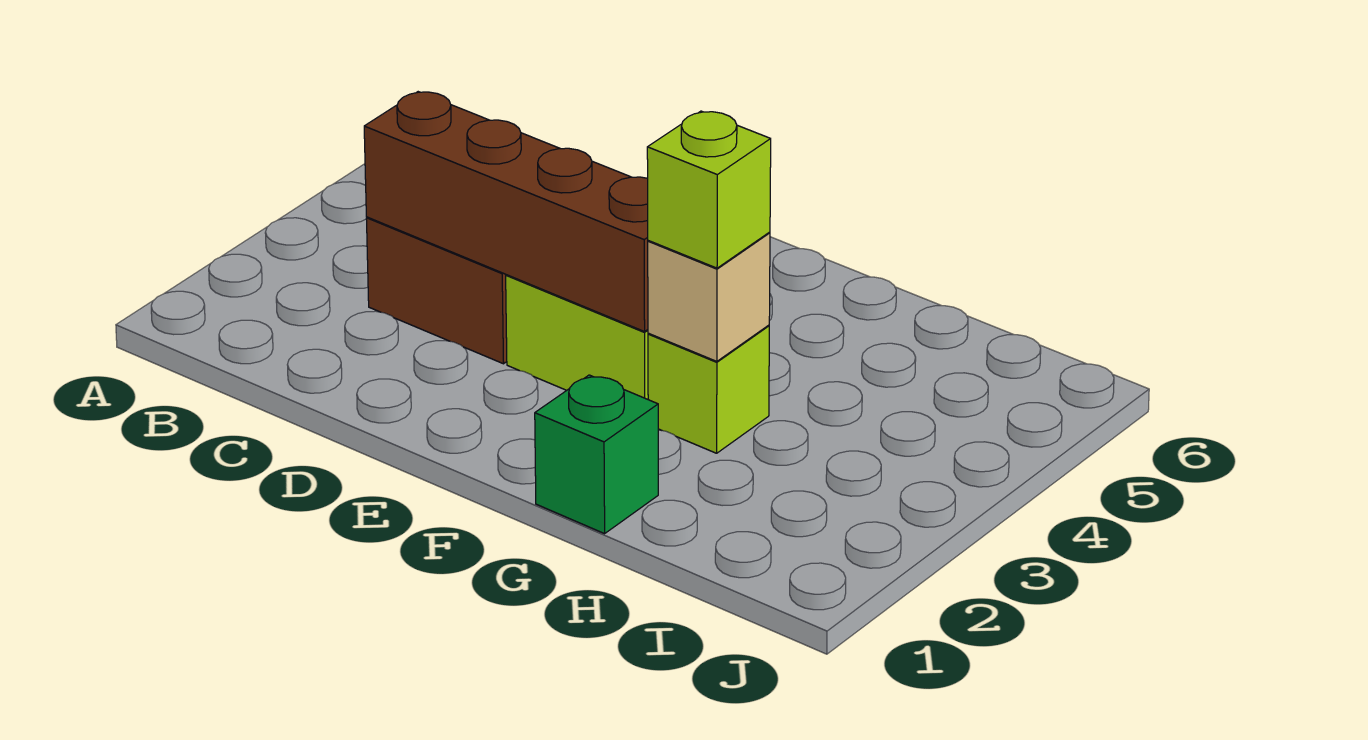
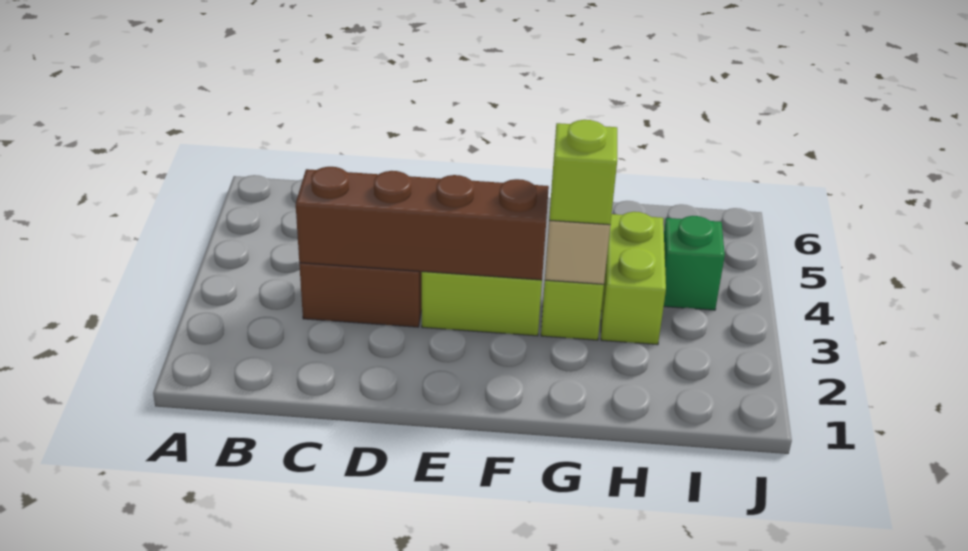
green brick G1 level 1 -> green brick I4 level 1
none -> lime brick H3:H4 level 1

